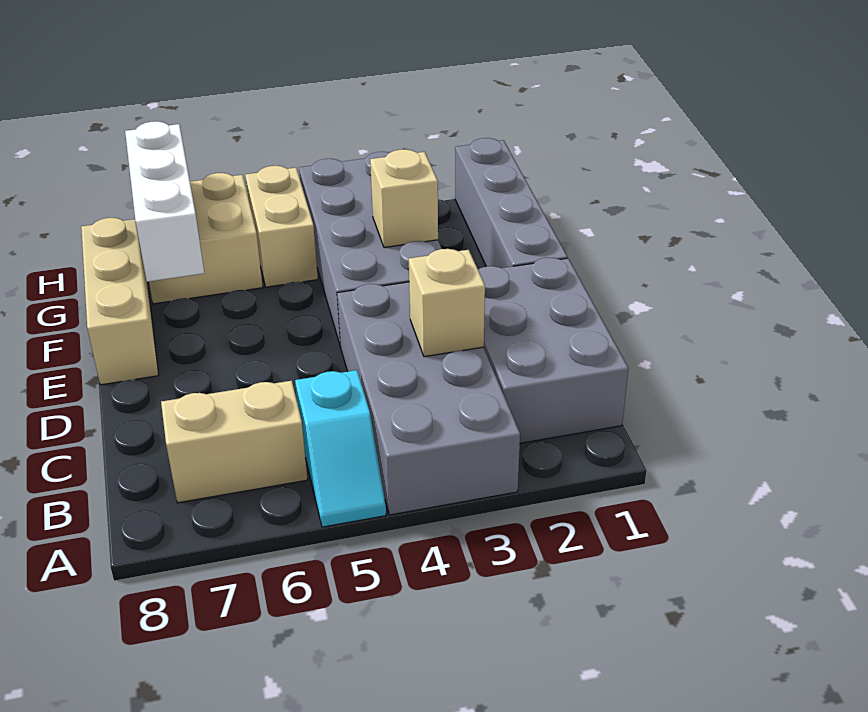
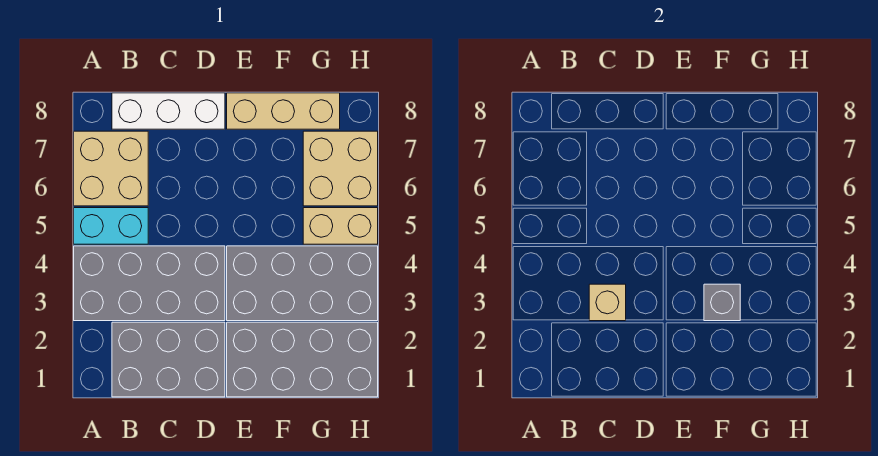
cyan slope A5:B5 level 1 top B -> cyan brick A5:B5 level 1
tan brick B6:B7 level 1 -> tan brick A6:B7 level 1
grey brick E1:H1 level 1 -> grey brick E1:H2 level 1
tan brick F3 level 2 -> grey brick F3 level 2
white brick F7:H7 level 2 -> white brick B8:D8 level 1

